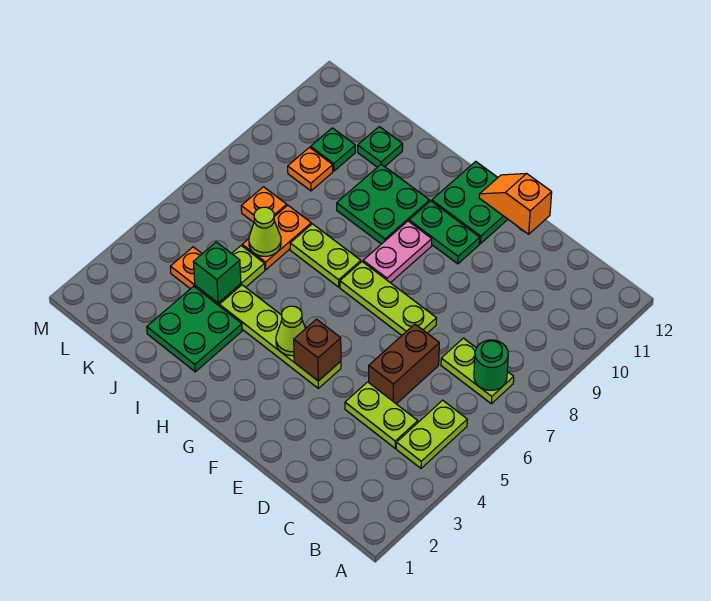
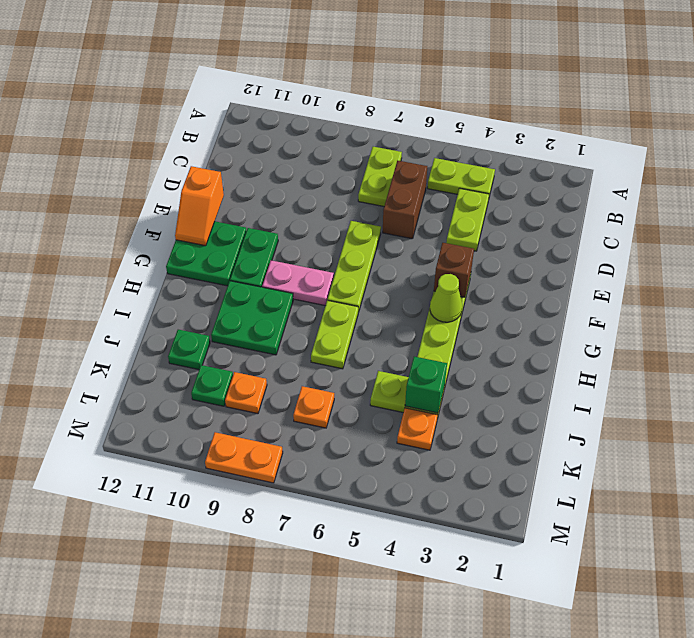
green round brick B7 level 2 -> none
brown brick D5:D6 level 1 -> brown brick C6:D6 level 1
green plate I2:J3 level 1 -> none
orange plate J6:J7 level 1 -> orange plate M8:M9 level 1
lime cone J6 level 2 -> none

